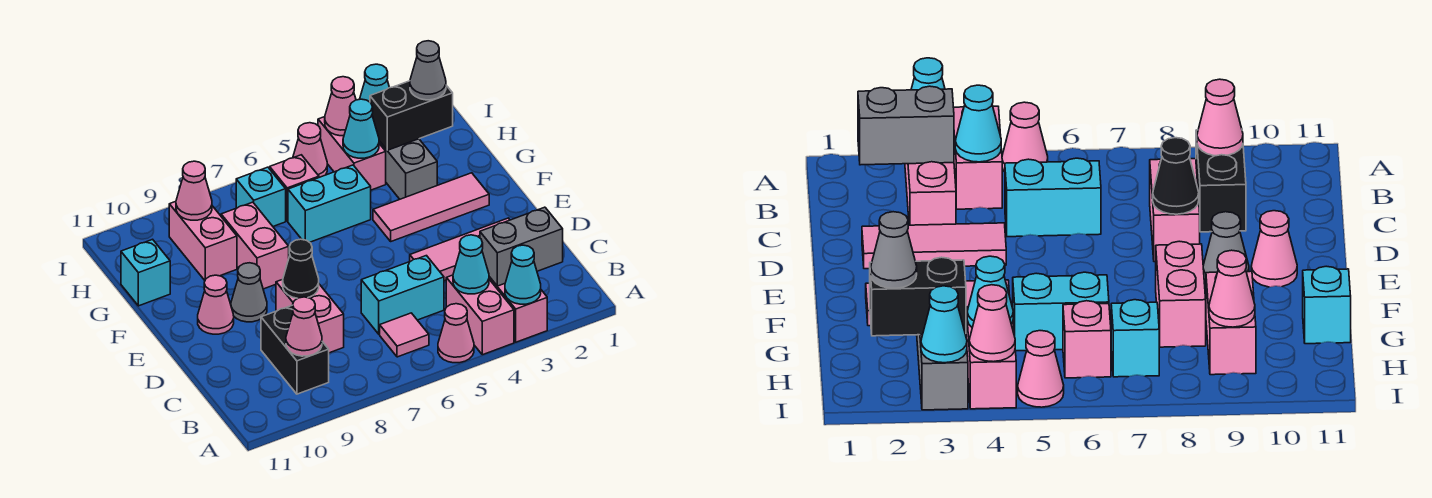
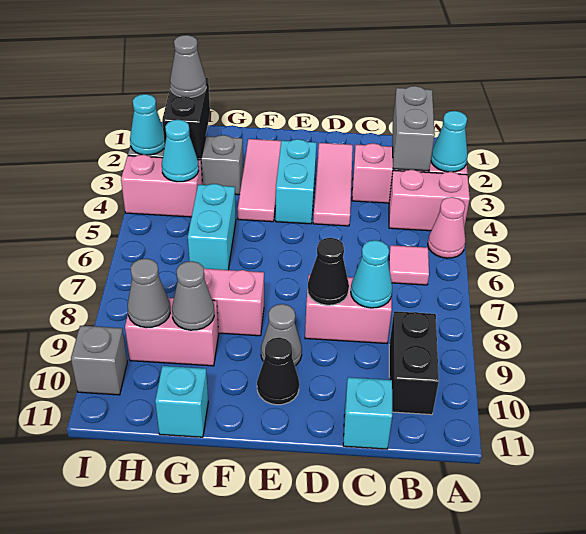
cyan cone B4 level 2 -> cyan cone C8 level 2
black brick B9:C9 level 1 -> black brick B9:B10 level 1
pink cone B9 level 2 -> none
cyan brick C5:C6 level 1 -> cyan brick E3:E4 level 1
pink cone E10 level 1 -> black cone E10 level 1
none -> grey cone G9 level 2
pink brick H6 level 1 -> none
cyan brick H7 level 1 -> cyan brick C11 level 1
pink cone H9 level 2 -> grey cone H9 level 2
pink cone I4 level 2 -> none
pink cone I5 level 1 -> none
none -> grey brick I10 level 1

